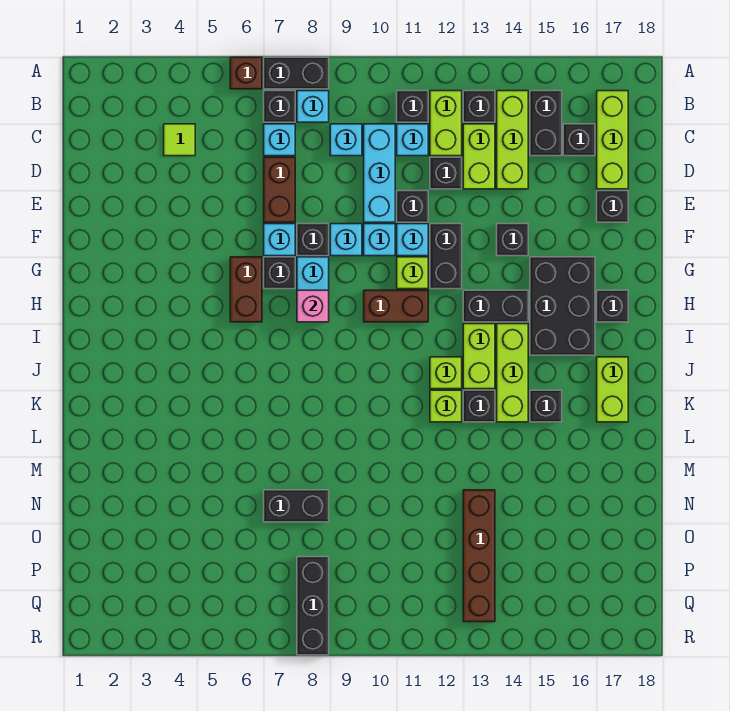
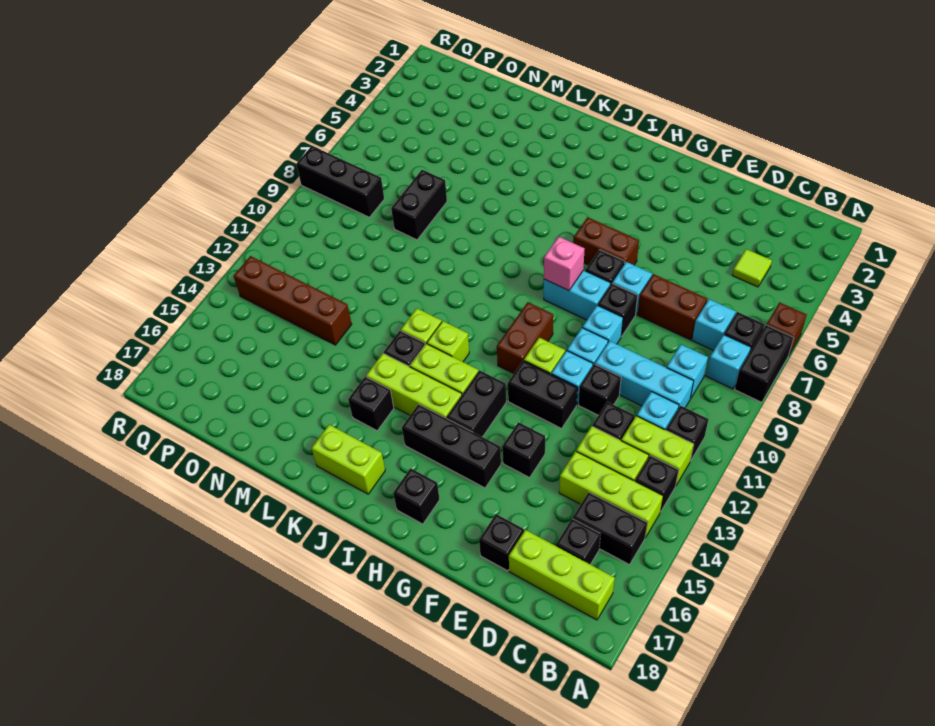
black brick G15:I16 level 1 -> black brick G15:I15 level 1

